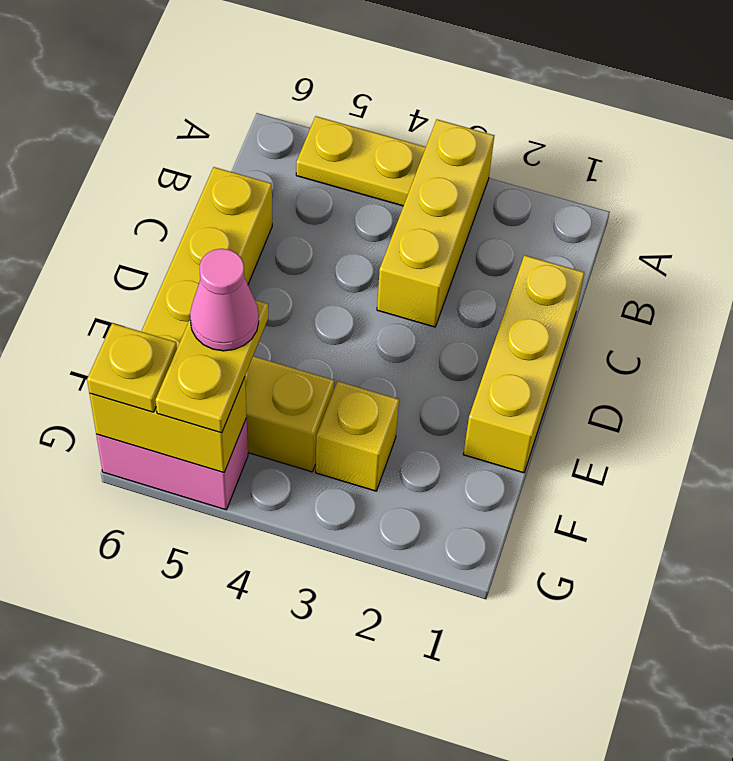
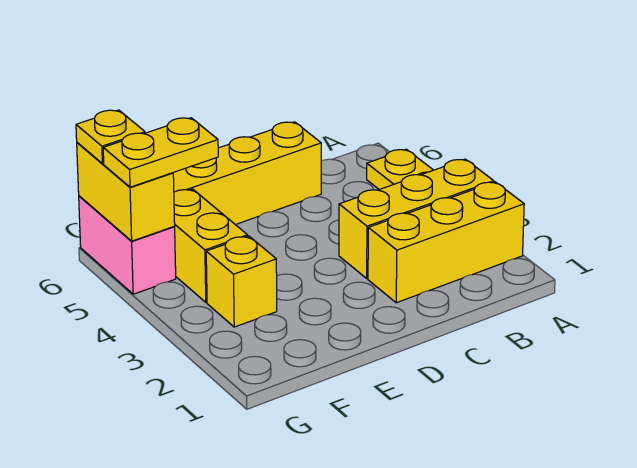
yellow brick C1:E1 level 1 -> yellow brick A2:C2 level 1
pink cone F5 level 4 -> none

